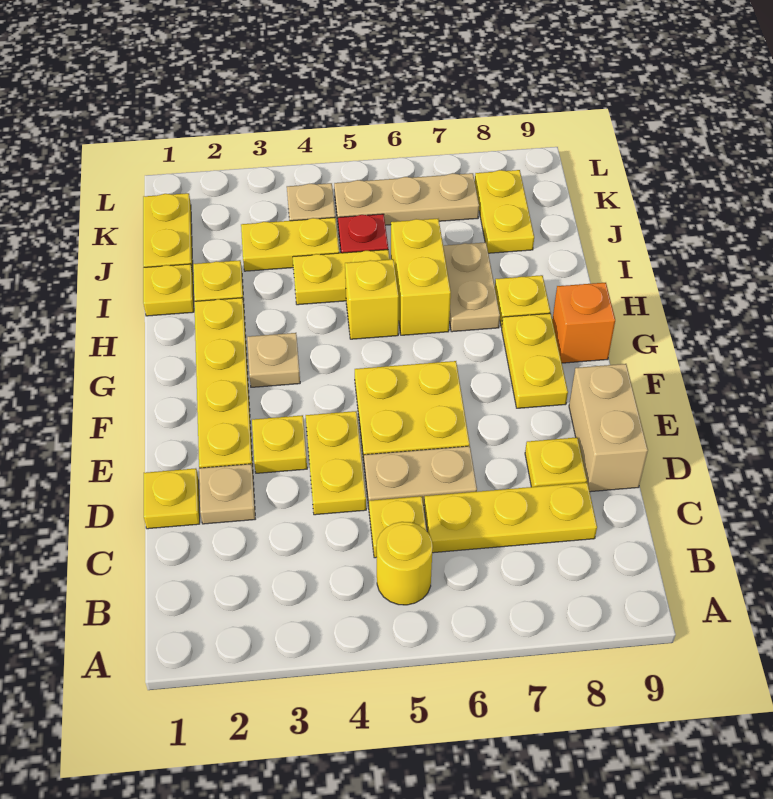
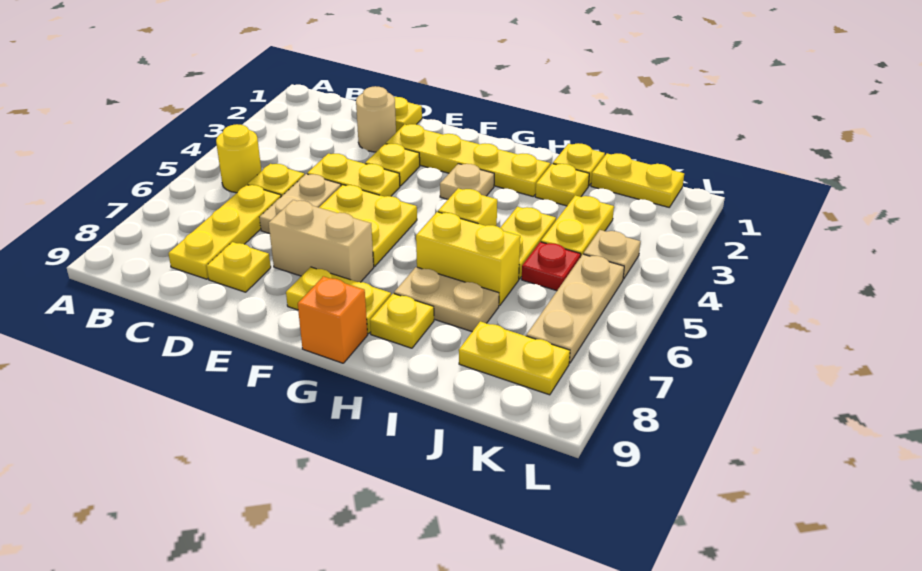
tan plate D2 level 1 -> tan round brick D2 level 1
tan brick D9:E9 level 1 -> tan brick E7:F7 level 1

